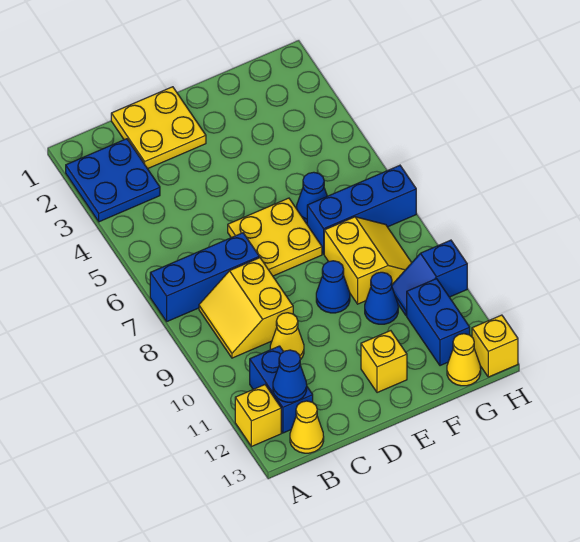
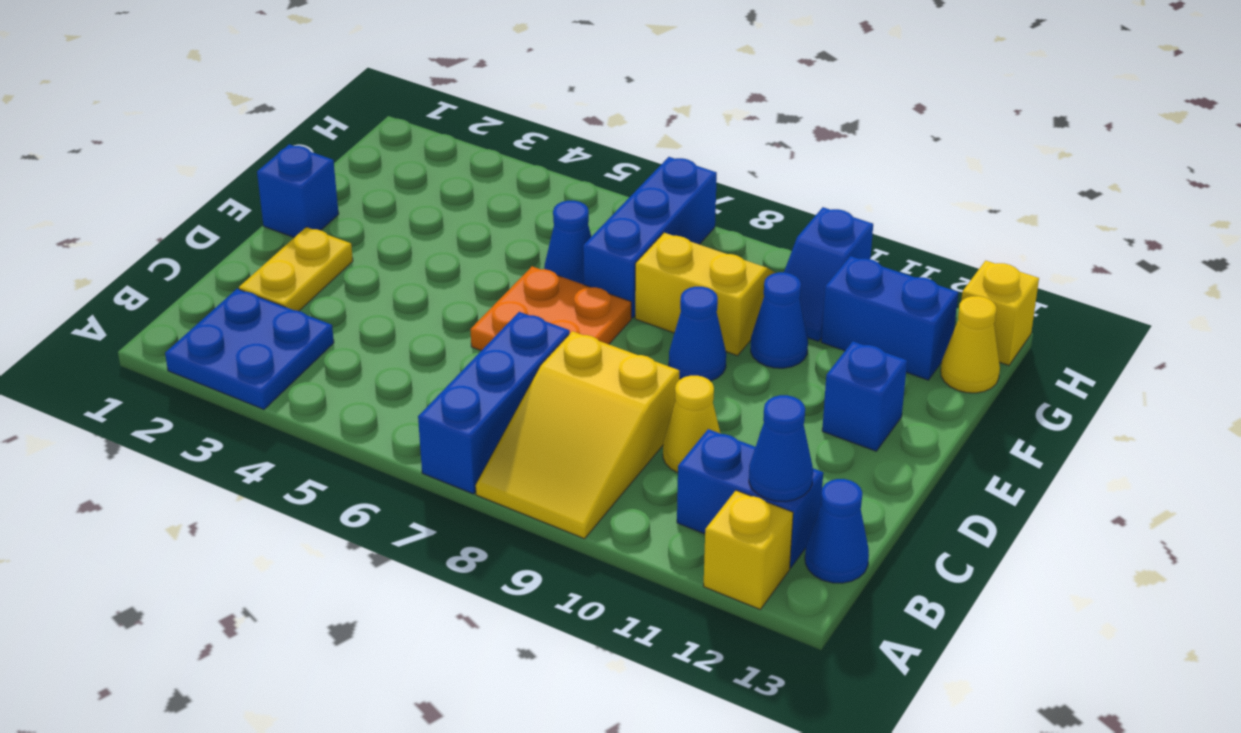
yellow slope B8:C9 level 1 top C -> yellow slope A8:C9 level 1 top C
yellow cone B13 level 1 -> blue cone B13 level 1
yellow plate C1:D2 level 1 -> yellow plate C2:D2 level 1
yellow plate D6:E7 level 1 -> orange plate D6:E7 level 1
none -> blue brick E1 level 1
yellow brick E12 level 1 -> blue brick E12 level 1

